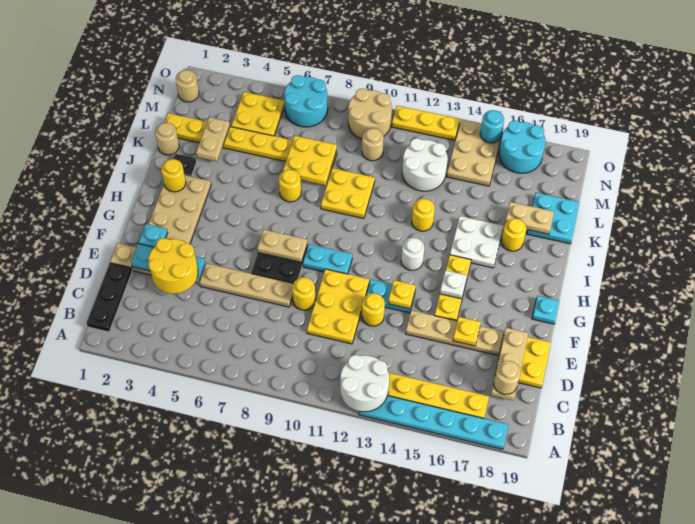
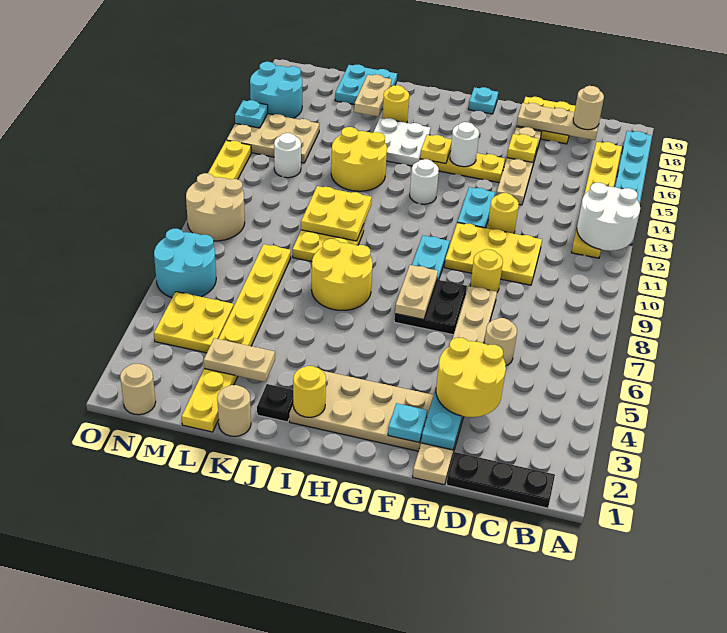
yellow plate F13 level 2 -> yellow plate H15 level 2
white plate G15 level 2 -> white round brick G15 level 2
yellow round brick J7 level 1 -> yellow round brick I7:J8 level 1
yellow round brick J13 level 1 -> yellow round brick J13:K14 level 1
yellow plate K7:L8 level 2 -> yellow plate J10:K11 level 2
white round brick L12:M13 level 1 -> white round brick M13 level 1
tan round brick M10 level 1 -> tan round brick D6 level 1
cyan round brick O15 level 2 -> cyan plate O15 level 2

